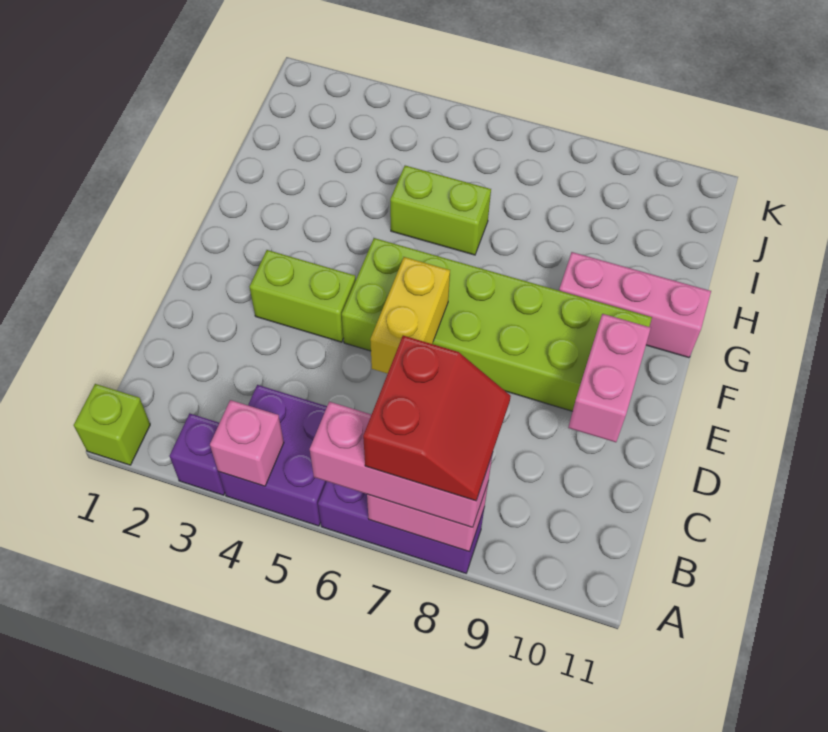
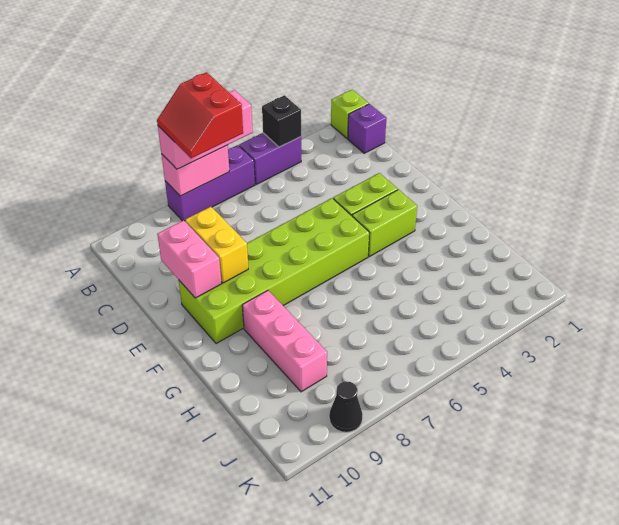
purple brick A3 level 1 -> purple brick B1 level 1
purple brick A4:B5 level 1 -> purple brick A4:A5 level 1
pink brick A4 level 2 -> black brick A4 level 2
yellow brick D6:E6 level 2 -> yellow brick D9:E9 level 2
pink brick G9:G11 level 1 -> pink brick G9:I9 level 1
lime brick H5:H6 level 1 -> lime brick F3:F4 level 1
none -> black cone K9 level 1

